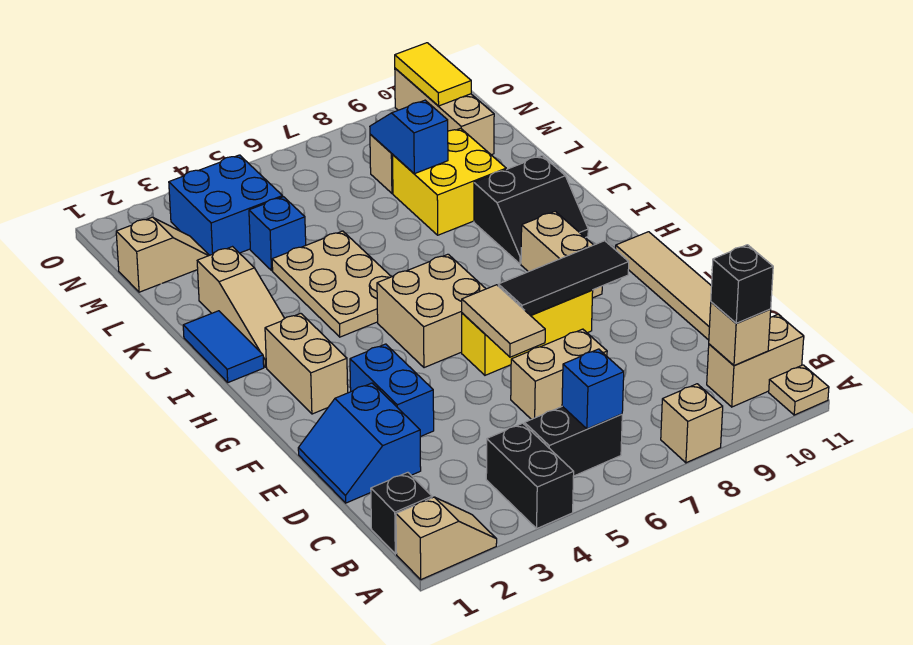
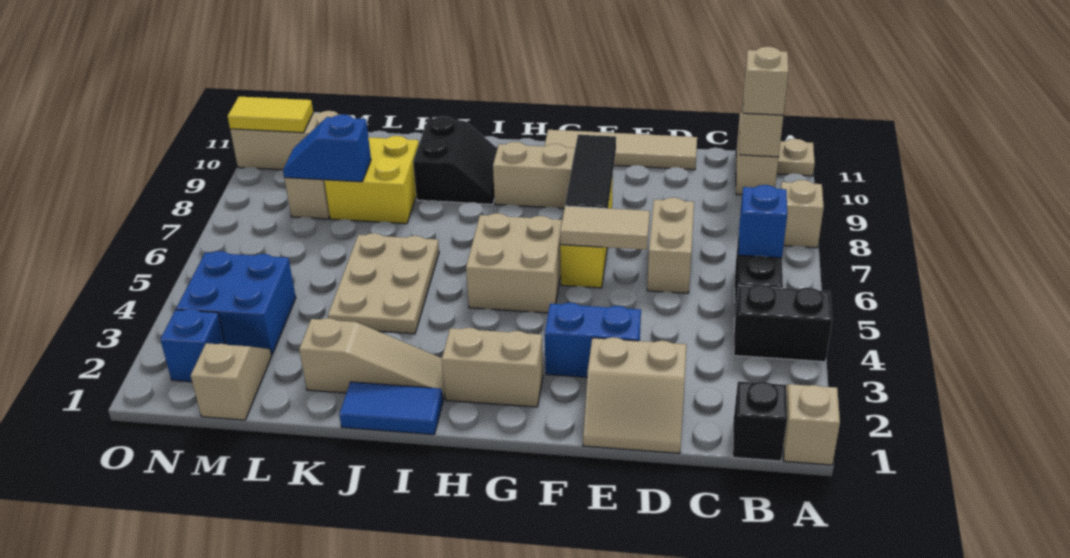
black brick B10 level 3 -> tan brick B10 level 3
blue slope D1:E2 level 1 top 2 -> tan slope D1:E2 level 1 top 2
tan plate I4:K5 level 1 -> tan plate J4:K6 level 1
blue brick L4 level 1 -> blue brick N2 level 1

